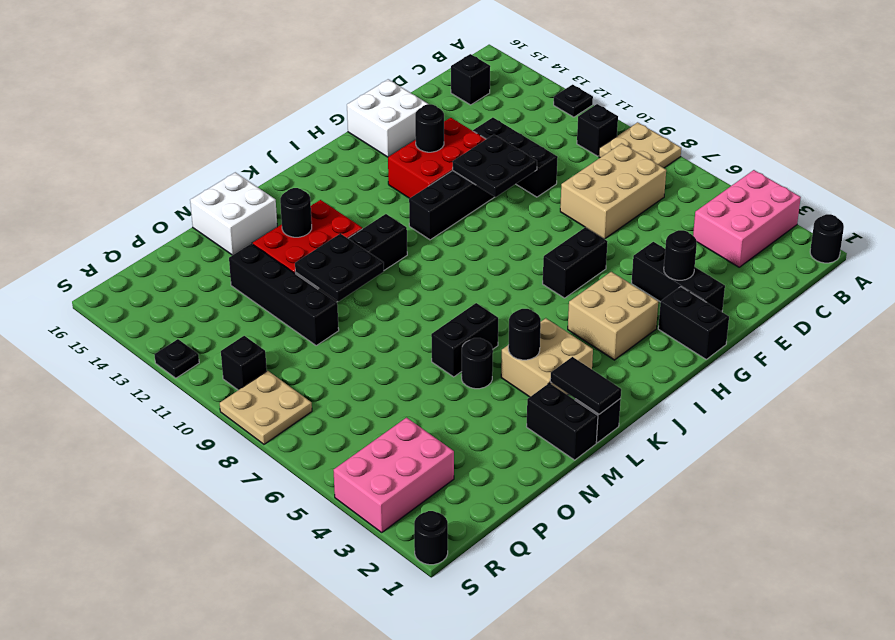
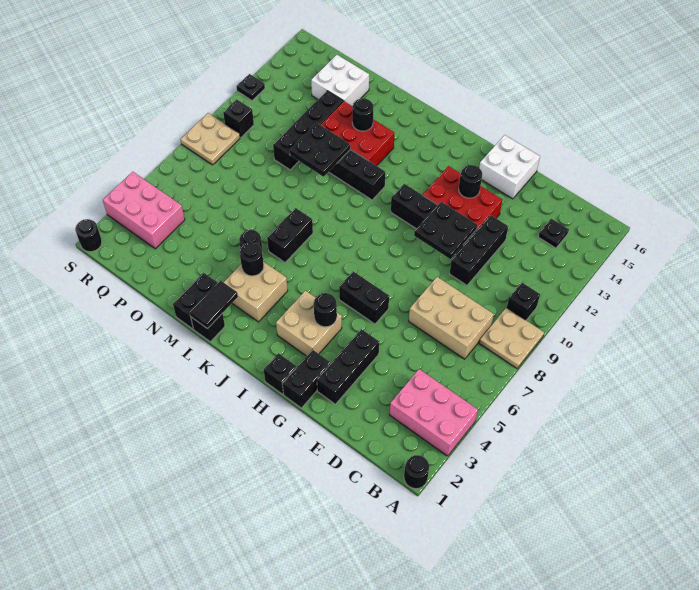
black plate A12 level 1 -> black plate C14 level 1
black brick C15 level 1 -> black brick H1 level 1
black round brick F3 level 2 -> black round brick H4 level 2
black brick L6:M6 level 1 -> black brick L6:L7 level 1
white brick M15:N16 level 1 -> white brick O14:P15 level 1

